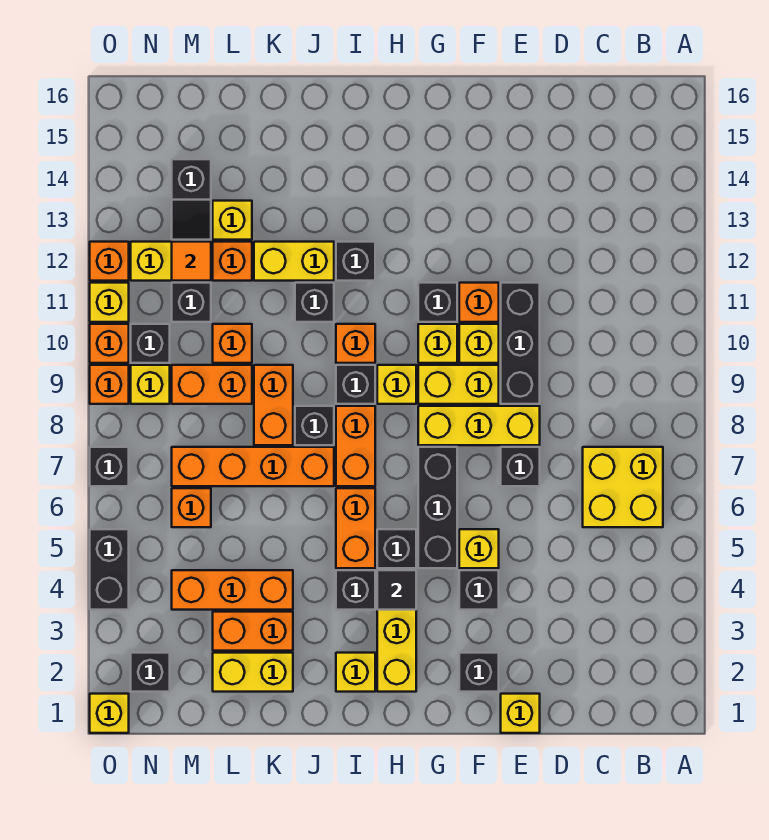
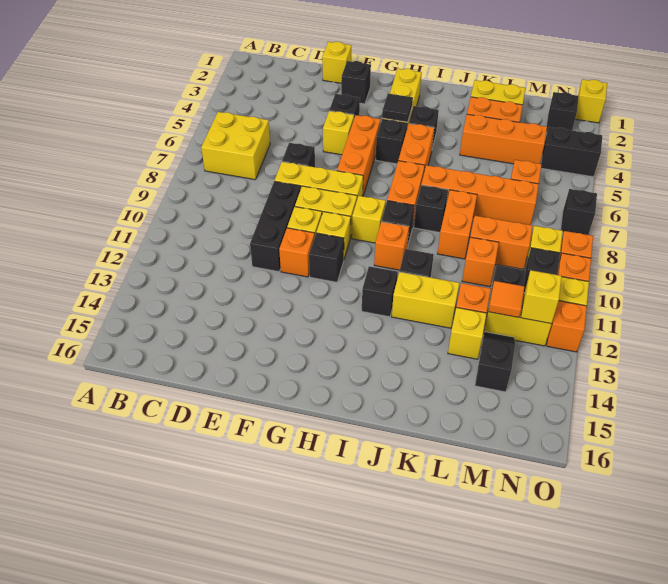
black brick G5:G7 level 1 -> orange brick G5:G7 level 1
yellow brick I2 level 1 -> yellow brick N12 level 2
black brick O4:O5 level 1 -> black brick N4:O4 level 1

